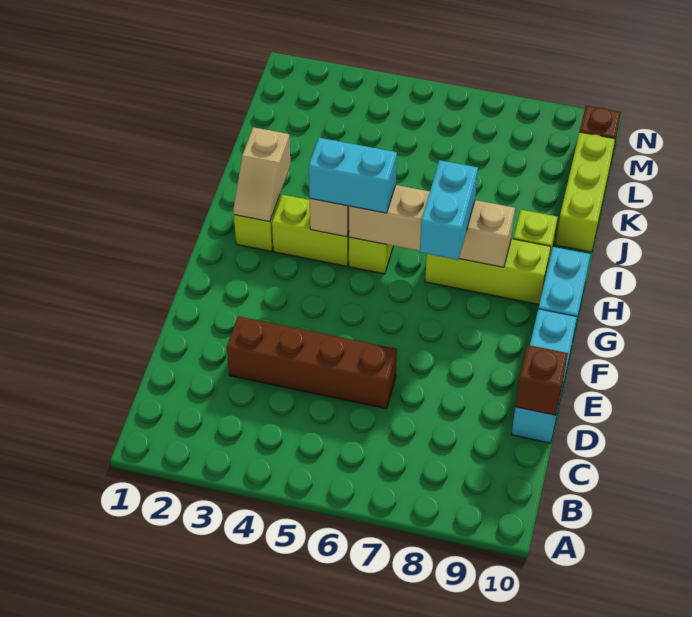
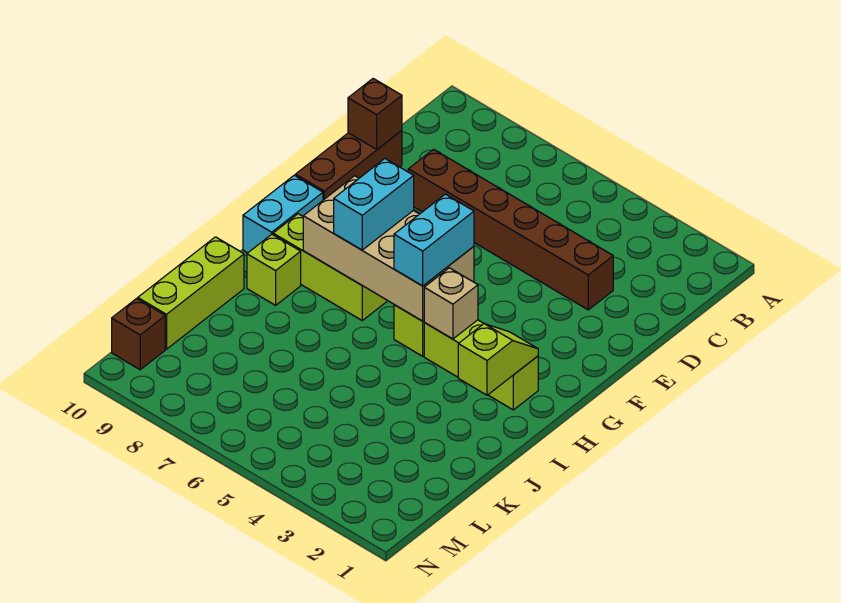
brown brick D3:D6 level 1 -> brown brick D3:D8 level 1
cyan brick D10:F10 level 1 -> brown brick D10:F10 level 1
tan slope H2:I2 level 2 top I -> lime slope H2:I2 level 2 top I
cyan brick H4:H5 level 3 -> cyan brick G5:H5 level 3
tan brick H5:H8 level 2 -> tan brick G5:H8 level 2

